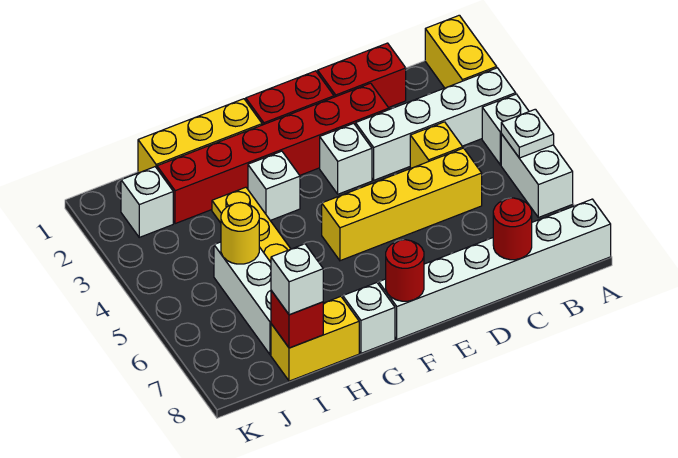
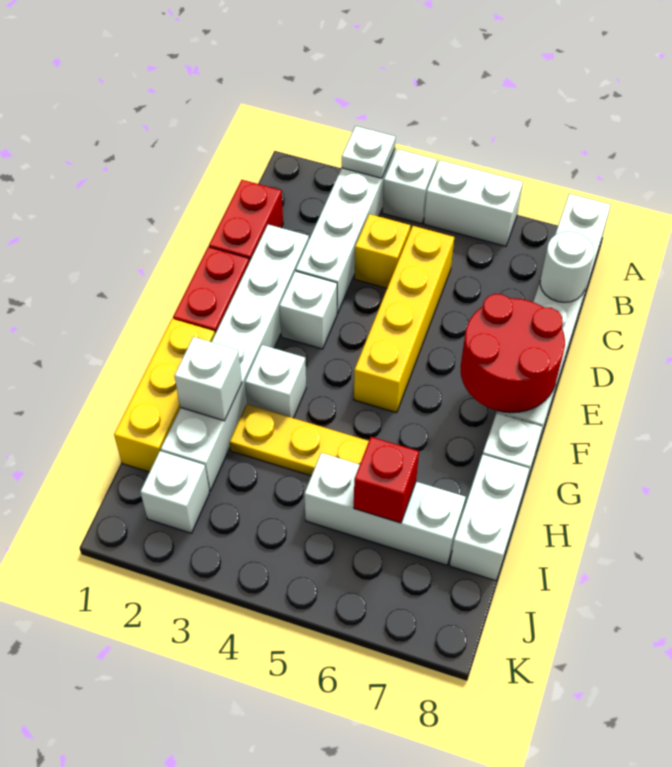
yellow brick A1:A2 level 1 -> none
white plate A5 level 2 -> white plate A3 level 2
red round brick C8 level 2 -> white round brick C8 level 2
red brick D2:I2 level 1 -> white brick D2:I2 level 1
red round brick F8 level 2 -> red round brick E7:F8 level 2
yellow brick H8:I8 level 1 -> white brick H8:I8 level 1
yellow round brick I5 level 2 -> none
red brick I8 level 2 -> red brick I6 level 2
white brick I8 level 3 -> white brick H2 level 2

